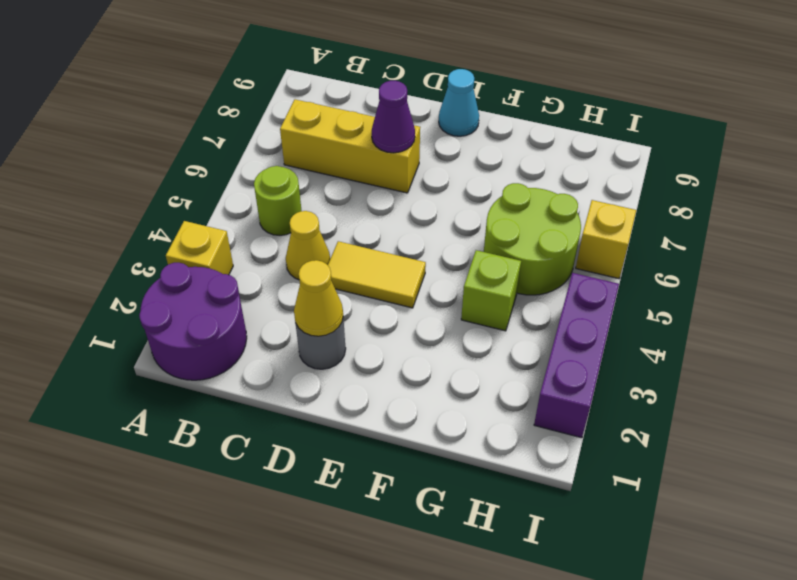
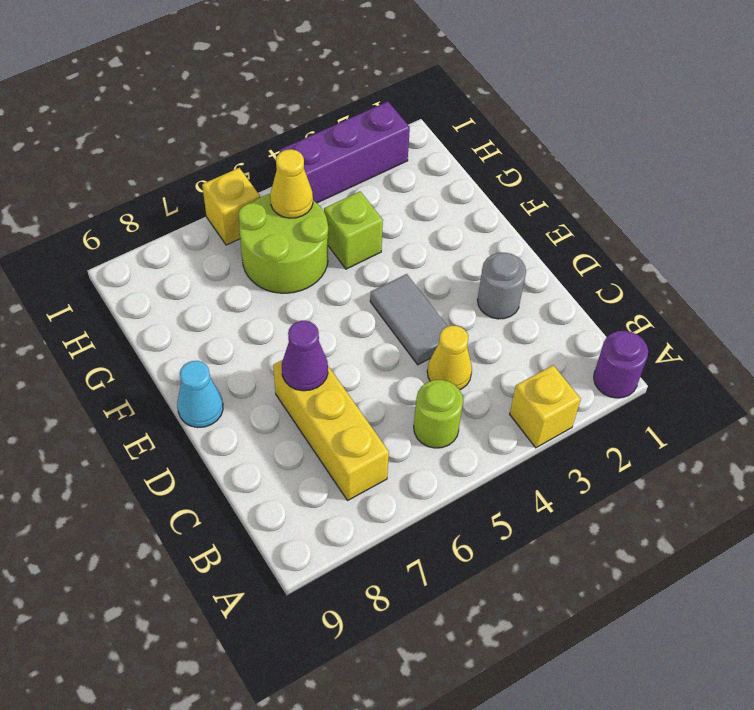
purple round brick A1:B2 level 1 -> purple round brick A1 level 1
yellow cone D2 level 2 -> yellow cone H5 level 2
yellow tile D4:E4 level 1 -> grey tile D4:E4 level 1

